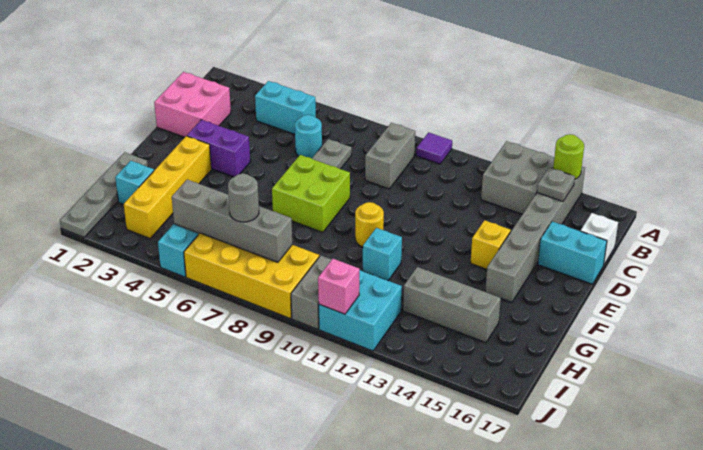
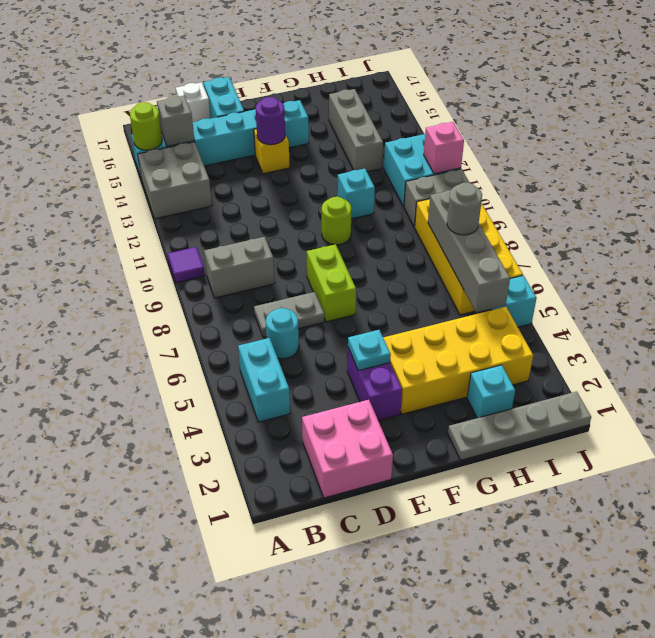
grey brick A15:F15 level 1 -> cyan brick A15:F15 level 1
grey plate B15 level 2 -> grey brick B15 level 2
none -> cyan plate E4 level 2
lime brick E7:F8 level 1 -> lime brick E7:E8 level 1
none -> purple round brick E14 level 2
yellow brick F3:I3 level 1 -> yellow brick F3:I4 level 1
yellow round brick F10 level 1 -> lime round brick F10 level 1

